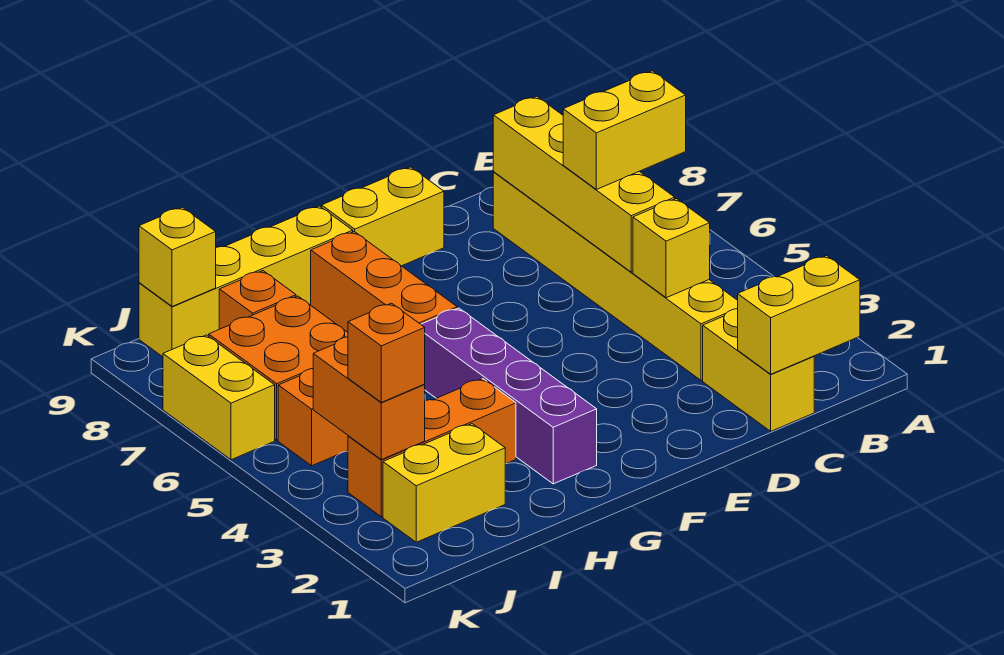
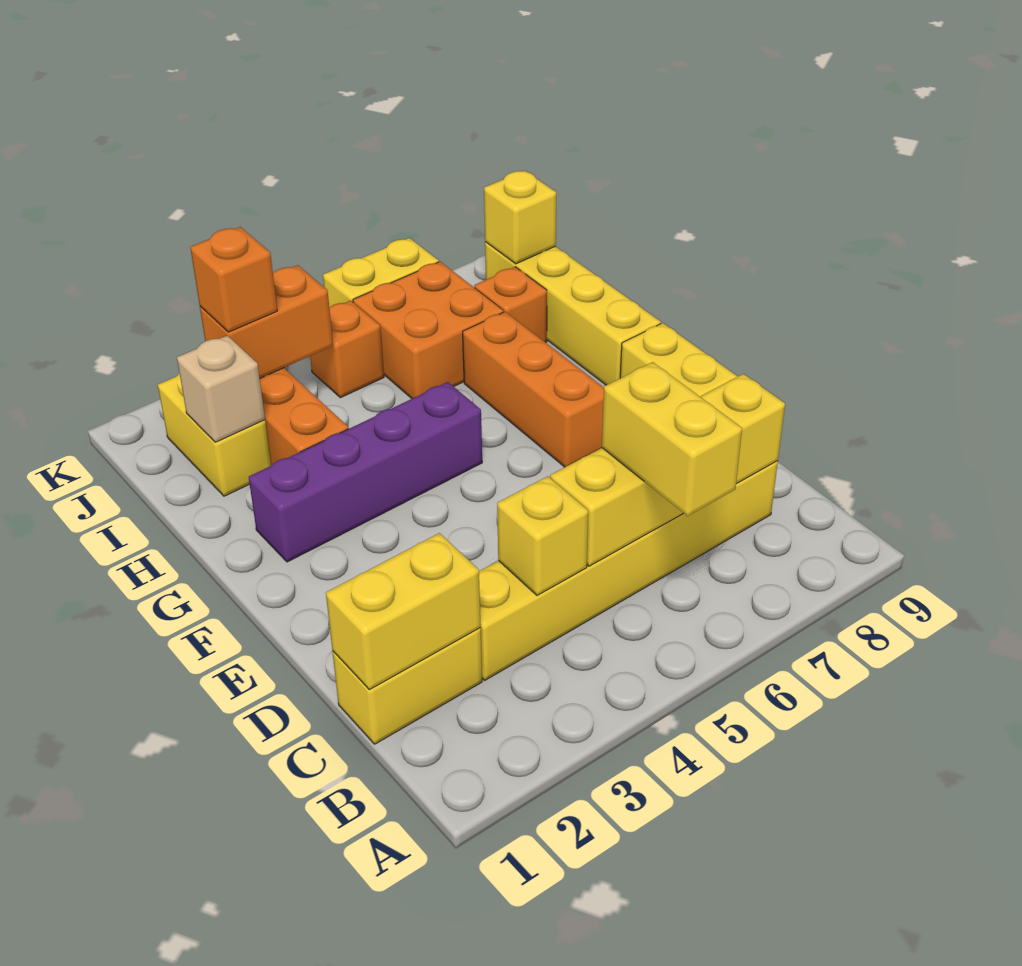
yellow brick B1:C1 level 2 -> yellow brick C1:C2 level 2
orange brick G6:G8 level 1 -> orange brick F7:H7 level 1
none -> tan brick I2 level 2

